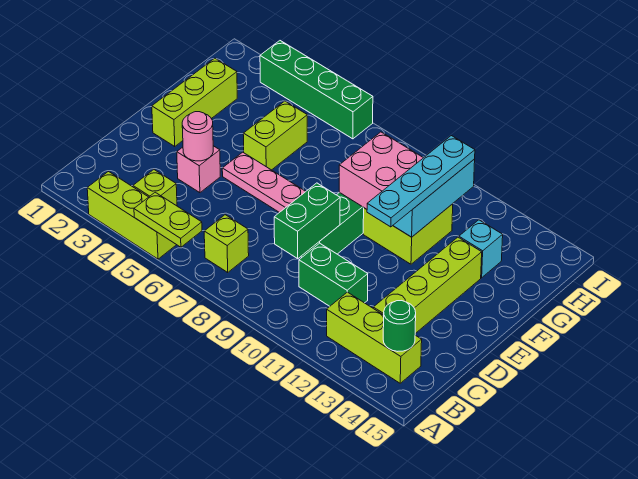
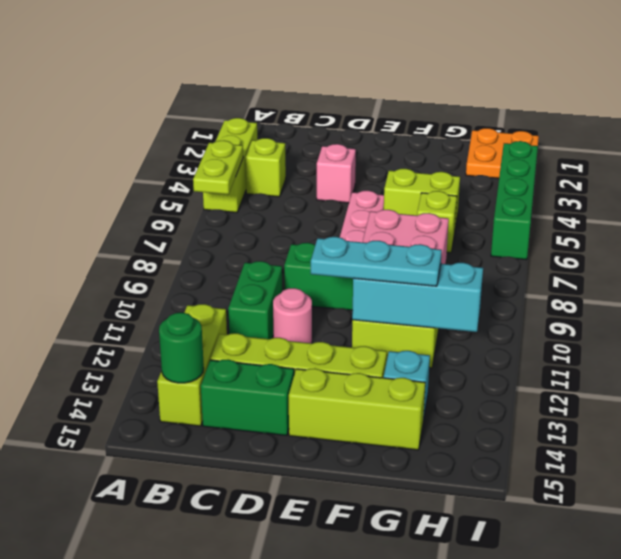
lime brick B7 level 1 -> lime brick G6 level 1
green brick C9:D9 level 2 -> green brick C14:D14 level 1
pink round brick D4 level 2 -> pink round brick D11 level 1
lime brick E2:G2 level 1 -> lime brick E14:G14 level 1
cyan plate E11:H11 level 3 -> cyan plate E11:G11 level 3
none -> orange plate H1:I2 level 1

